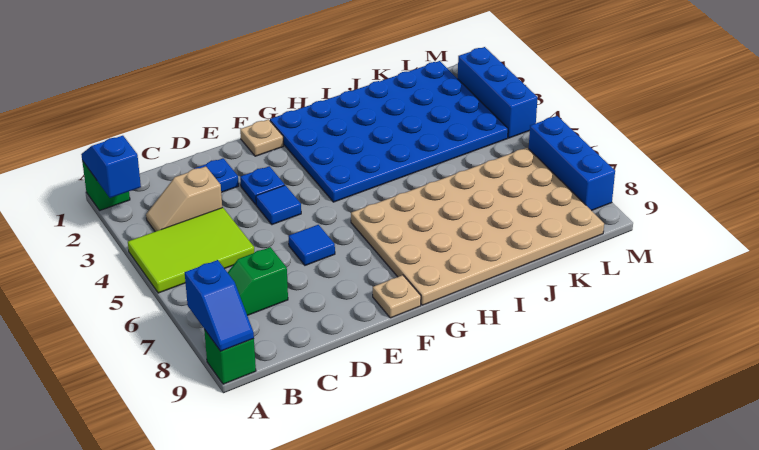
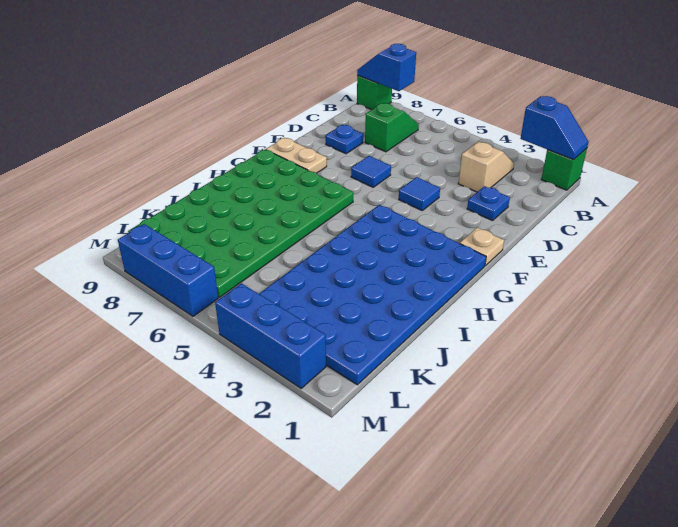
lime tile A4:C5 level 1 -> none
blue plate E3 level 1 -> blue plate D8 level 1
tan plate F9 level 1 -> tan plate F8:F9 level 1
tan plate G6:L9 level 1 -> green plate G6:L9 level 1

